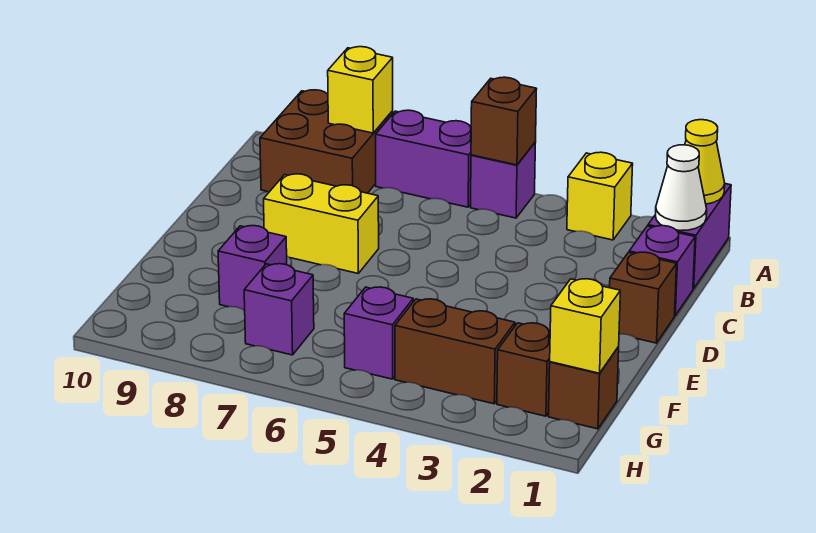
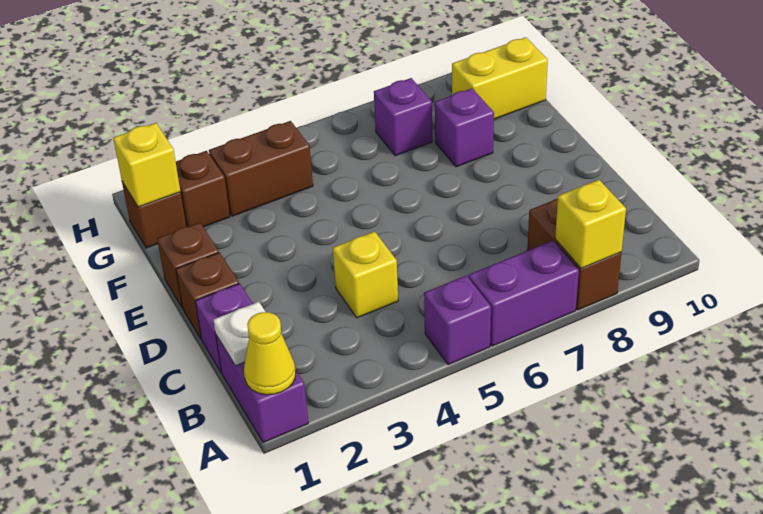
yellow brick A3 level 1 -> yellow brick C4 level 1
brown brick A5 level 2 -> brown brick E1 level 1
brown brick A8:B9 level 1 -> brown brick A8:B8 level 1
white cone B1 level 2 -> white plate B1 level 2
yellow brick D7:D8 level 1 -> yellow brick G9:G10 level 1
purple brick G5 level 1 -> none

